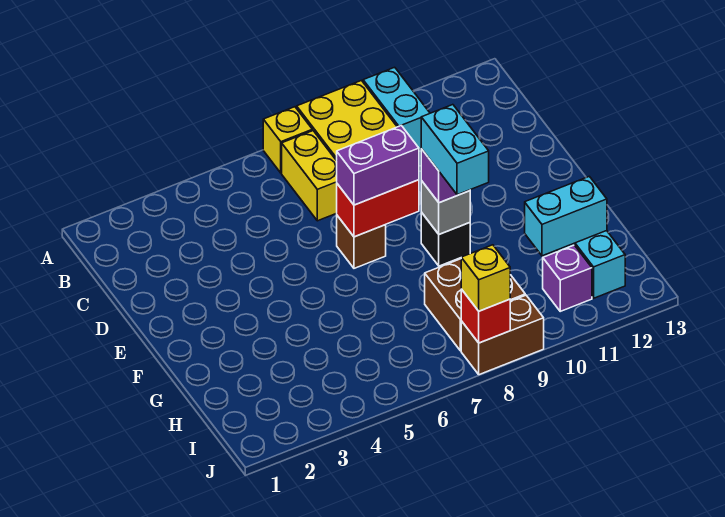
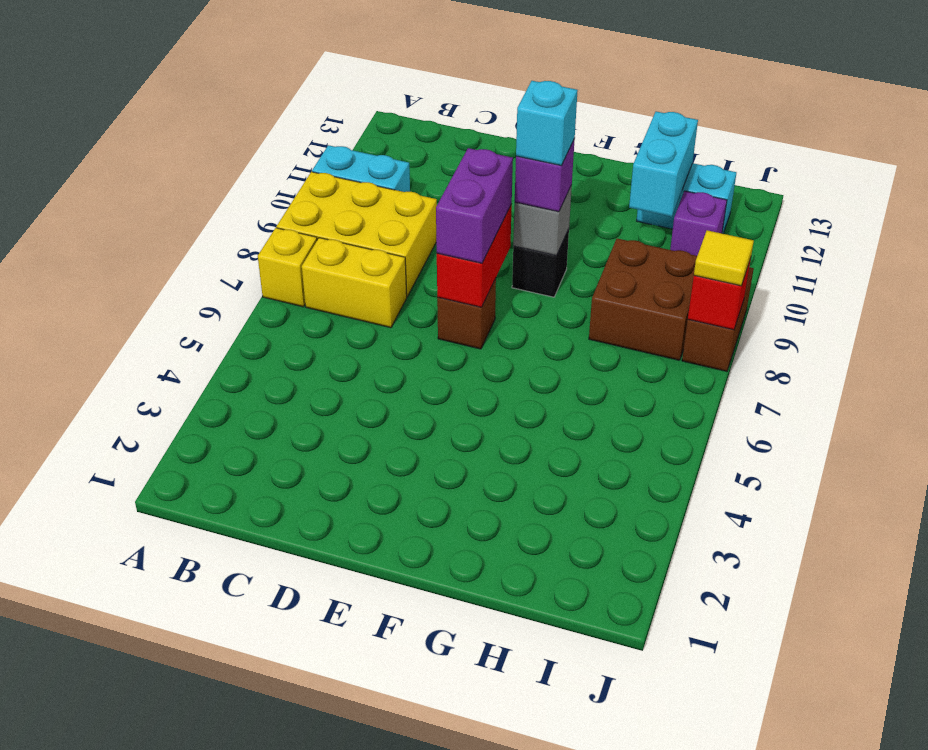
cyan brick F9:G9 level 4 -> cyan brick F9 level 4
yellow brick J8 level 3 -> yellow tile J8 level 3

